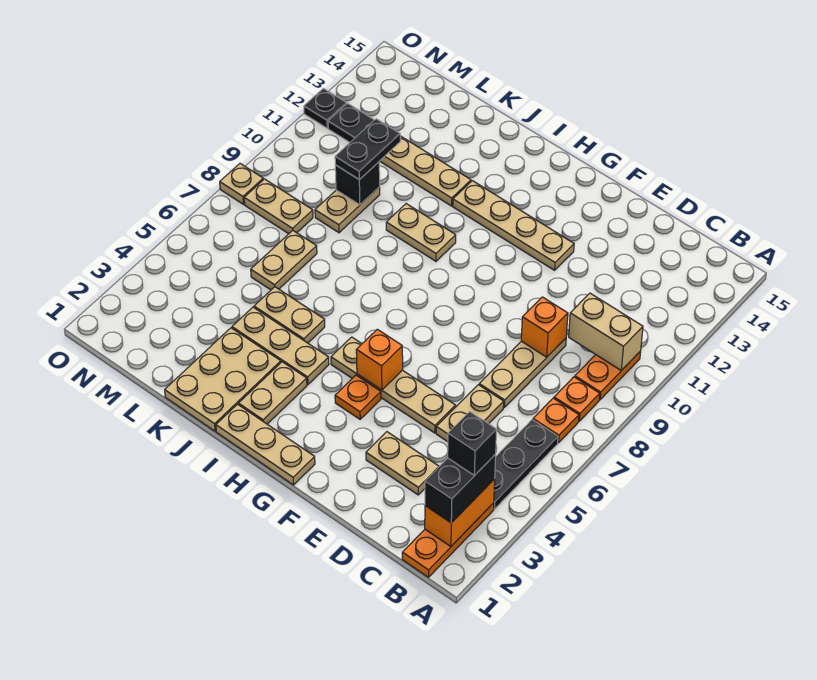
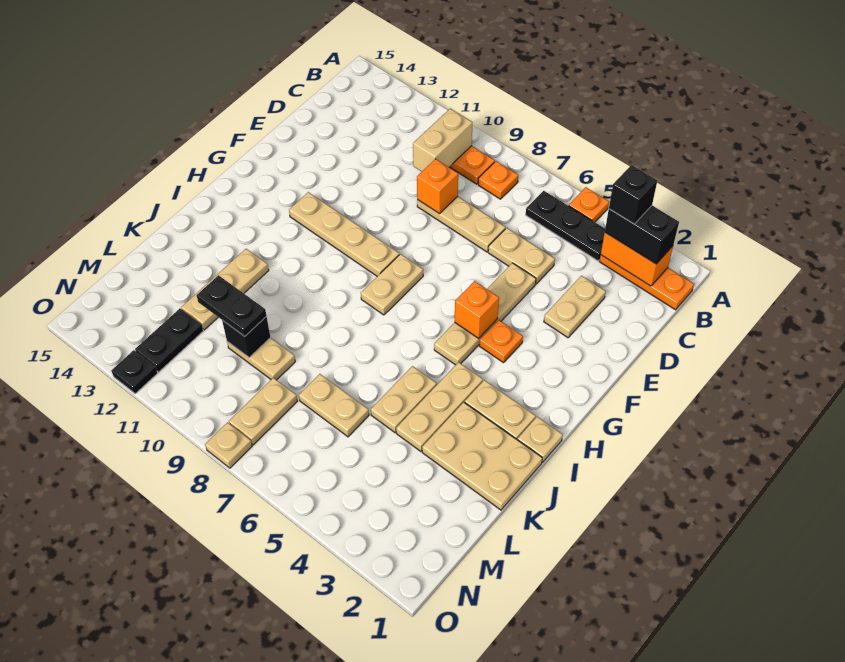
orange plate B7 level 1 -> orange plate A5 level 1
tan plate F12:I12 level 1 -> tan plate G9:G12 level 1
tan plate G1:I1 level 1 -> tan plate I1 level 1
tan plate I10:J10 level 1 -> tan plate G8:H8 level 1

